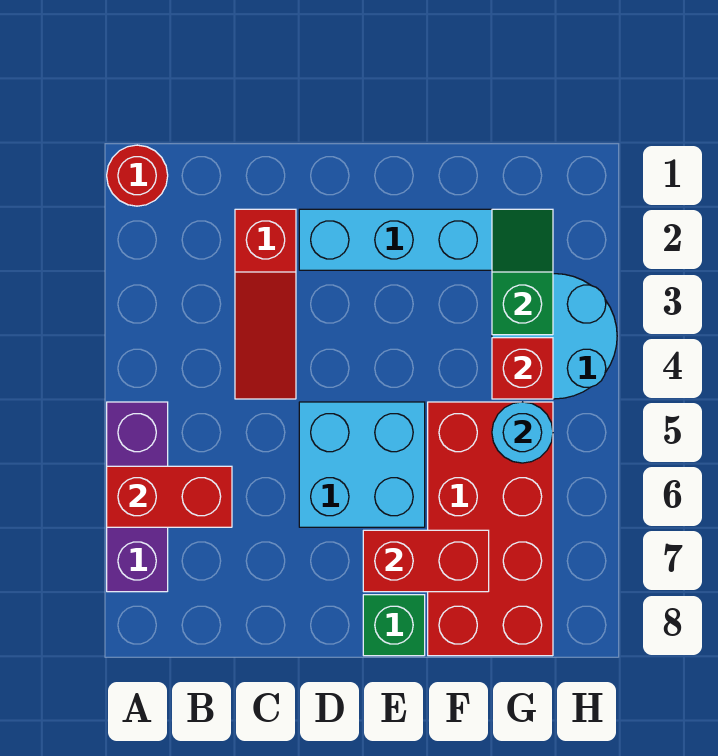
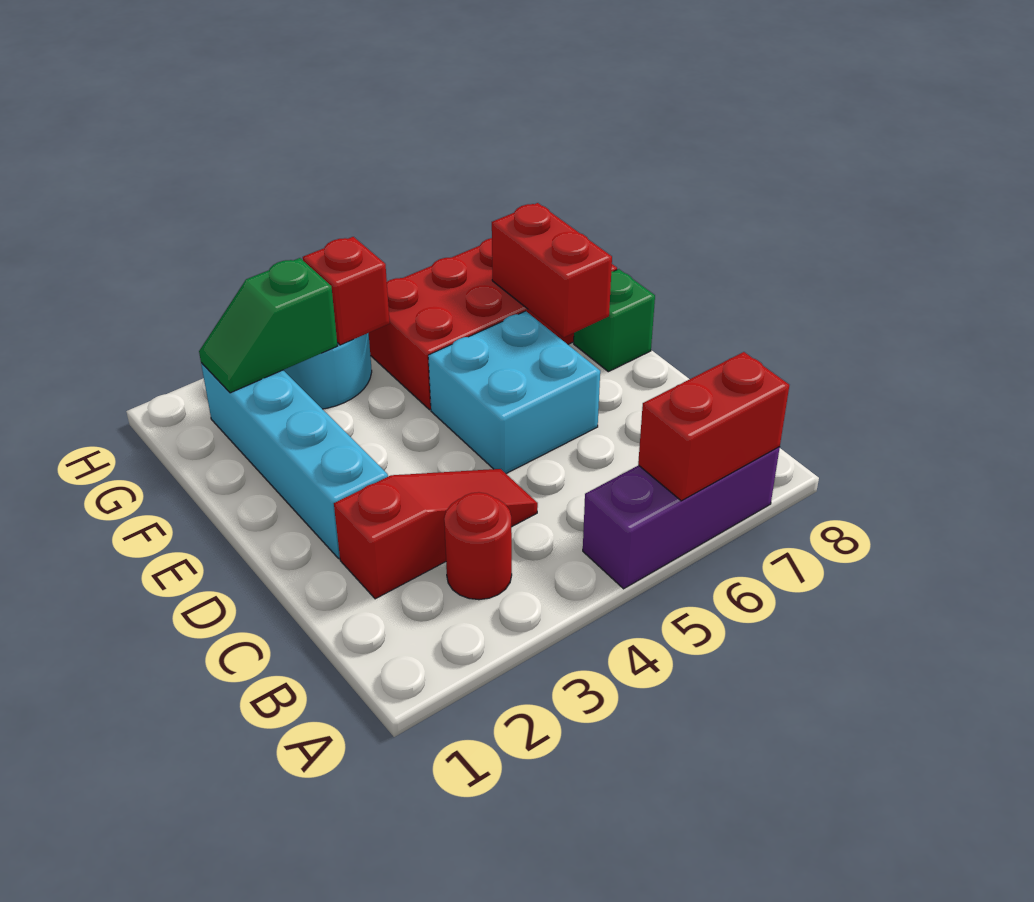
red round brick A1 level 1 -> red round brick B3 level 1
red brick A6:B6 level 2 -> red brick A6:A7 level 2
cyan round brick G5 level 2 -> none

